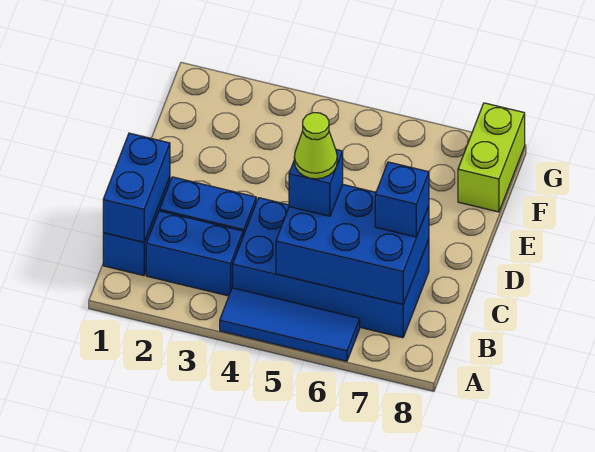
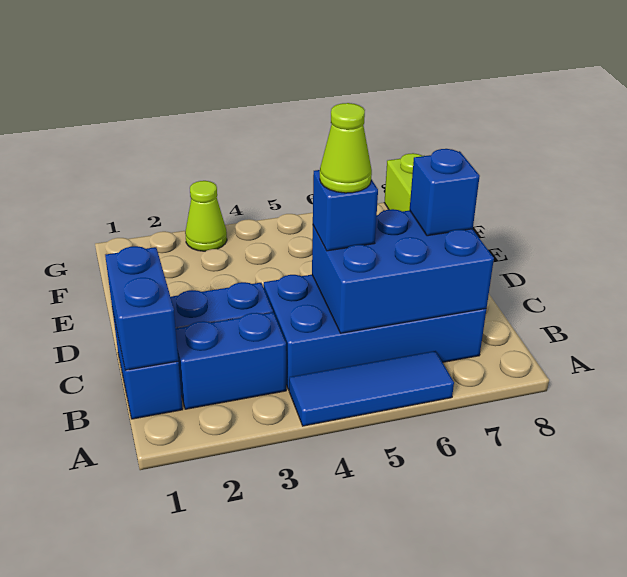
none -> lime cone G3 level 1

